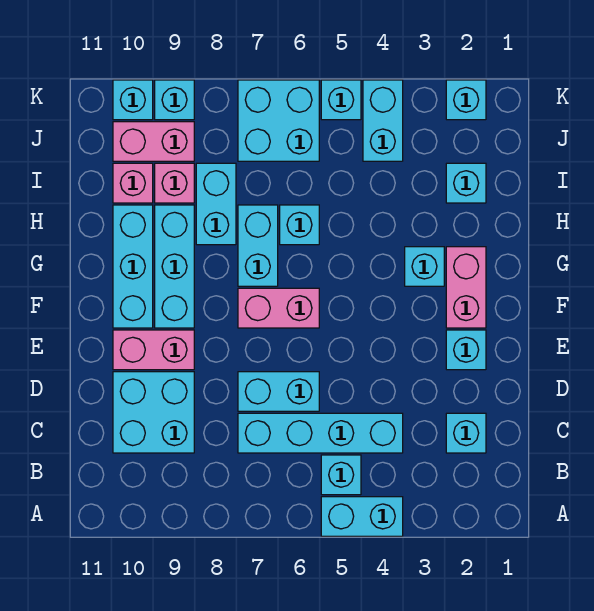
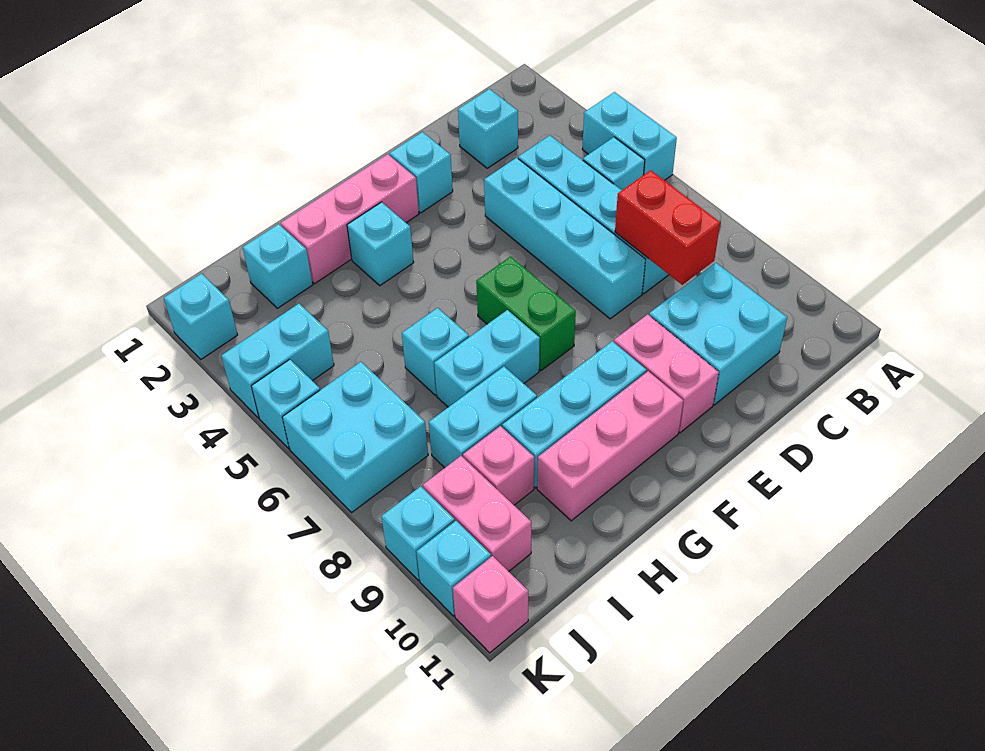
none -> red brick C7:C8 level 2
cyan brick D6:D7 level 1 -> cyan brick D4:D7 level 1
pink brick F2:G2 level 1 -> pink brick F2:H2 level 1
pink brick F6:F7 level 1 -> green brick F6:F7 level 1
cyan brick F10:H10 level 1 -> pink brick F10:H10 level 1
pink brick I10 level 1 -> pink brick K11 level 1

